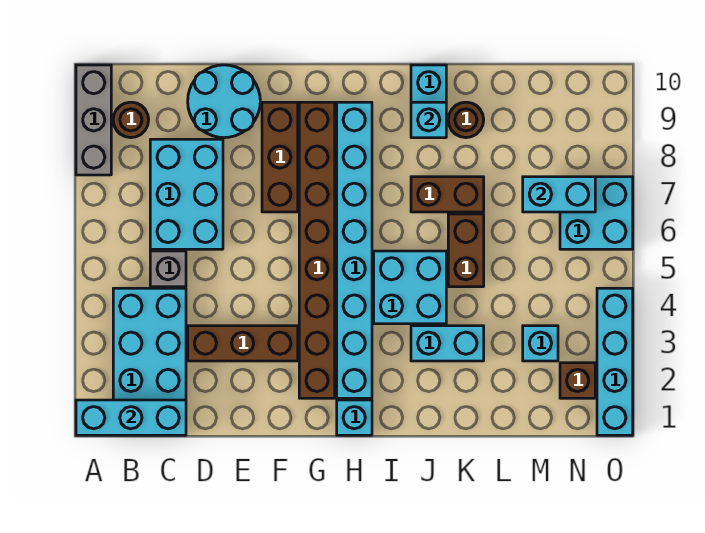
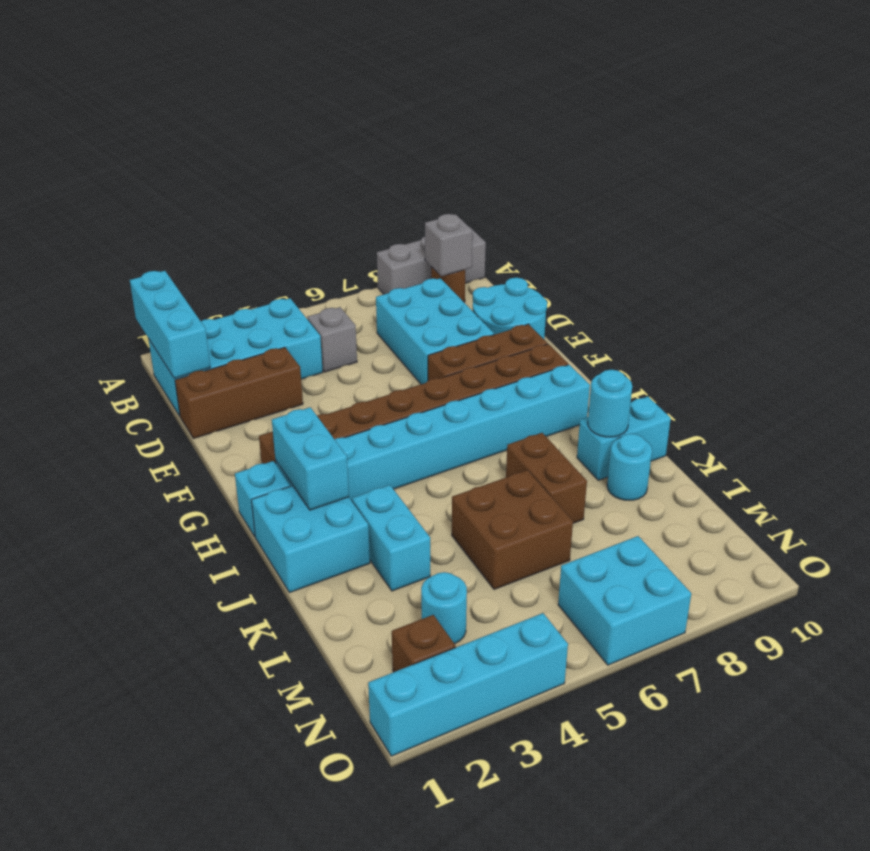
none -> grey brick B9 level 2
cyan brick C6:D8 level 1 -> cyan brick C7:E8 level 1
brown brick D3:F3 level 1 -> brown brick D1:D3 level 1
cyan brick I4:J5 level 1 -> cyan brick I1:J2 level 1
cyan brick J9 level 2 -> cyan round brick J9 level 2
brown brick K5:K6 level 1 -> brown brick K5:L6 level 1
brown round brick K9 level 1 -> cyan round brick K9 level 1
cyan brick M3 level 1 -> cyan round brick M3 level 1
cyan brick M7:N7 level 2 -> cyan brick H2:I2 level 2

